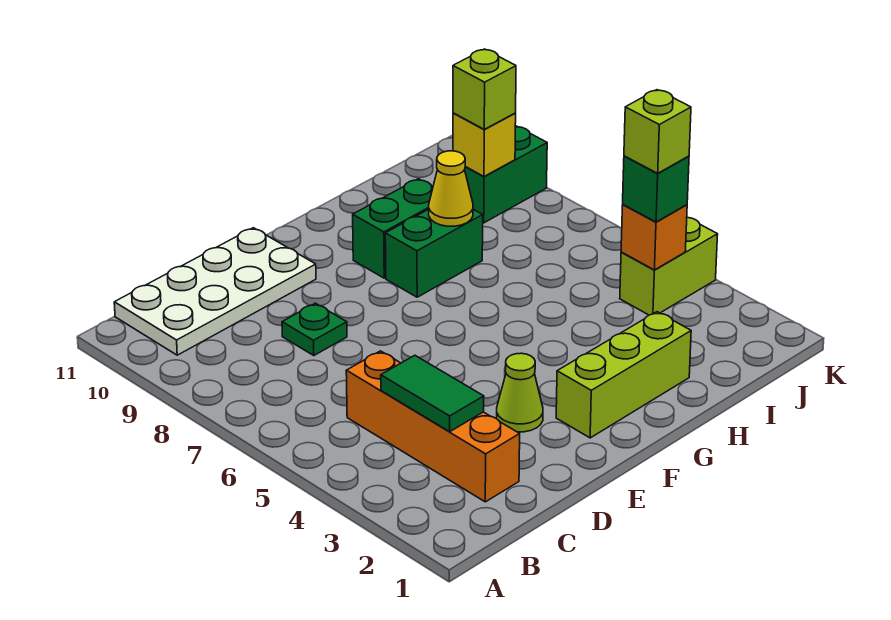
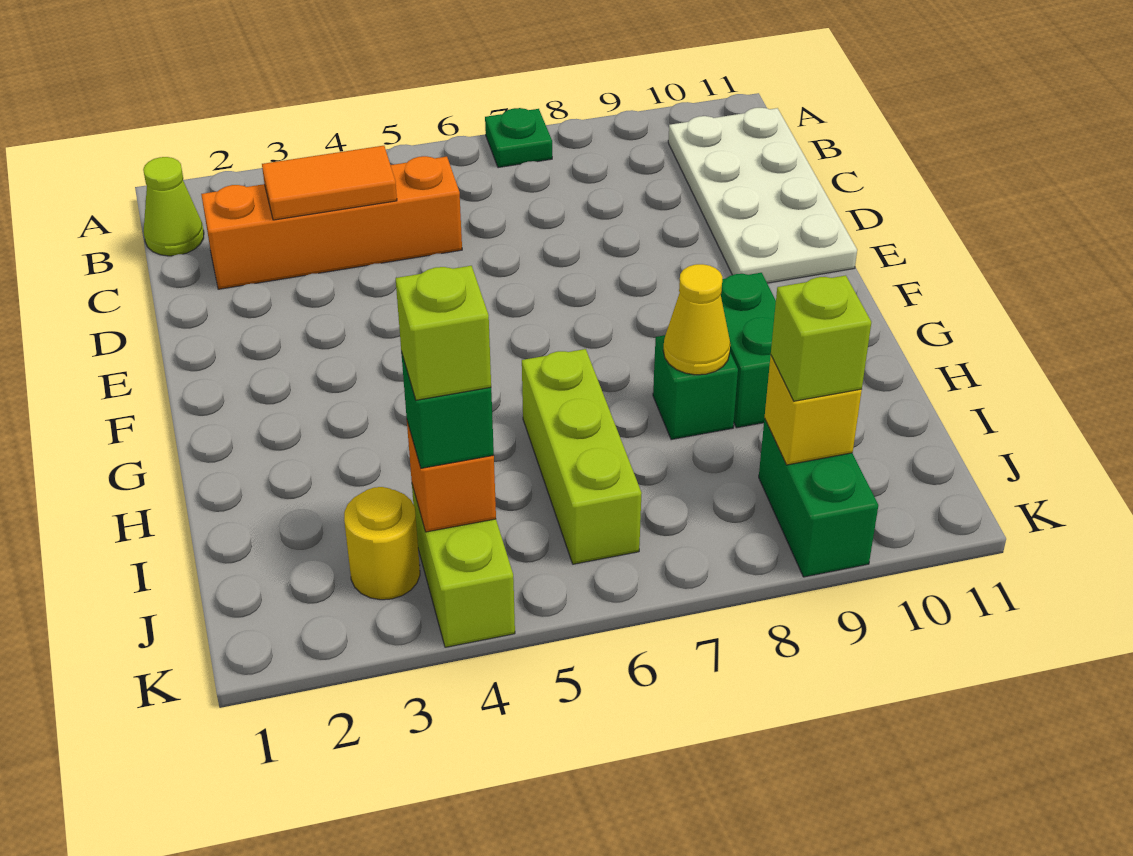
green tile C3:C4 level 2 -> orange tile C3:C4 level 2
green plate D8 level 1 -> green plate A7 level 1
lime cone E3 level 1 -> lime cone B1 level 1
lime brick F2:H2 level 1 -> lime brick H6:J6 level 1
green brick G8:H8 level 1 -> green brick H8 level 1
none -> yellow round brick J3 level 1

